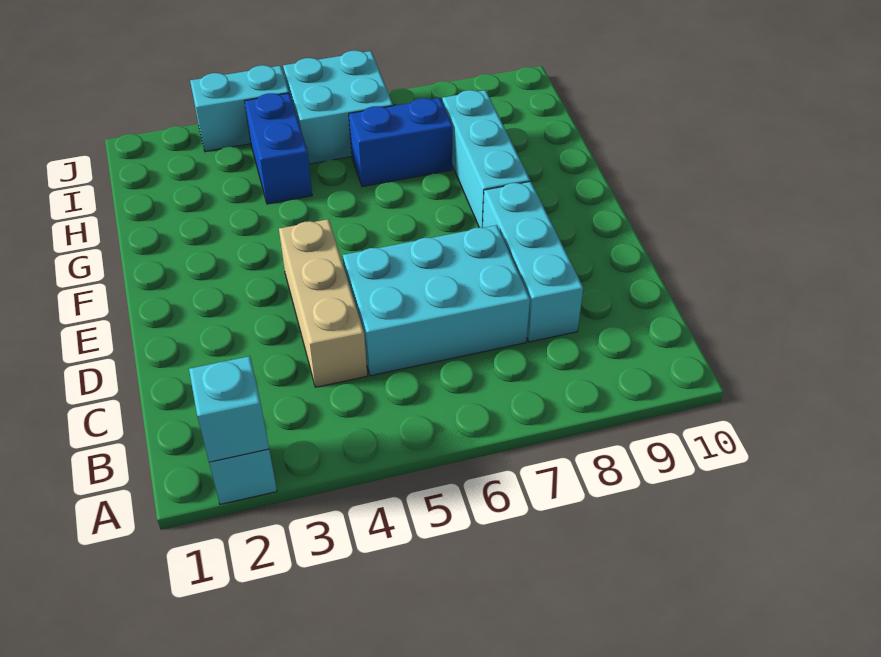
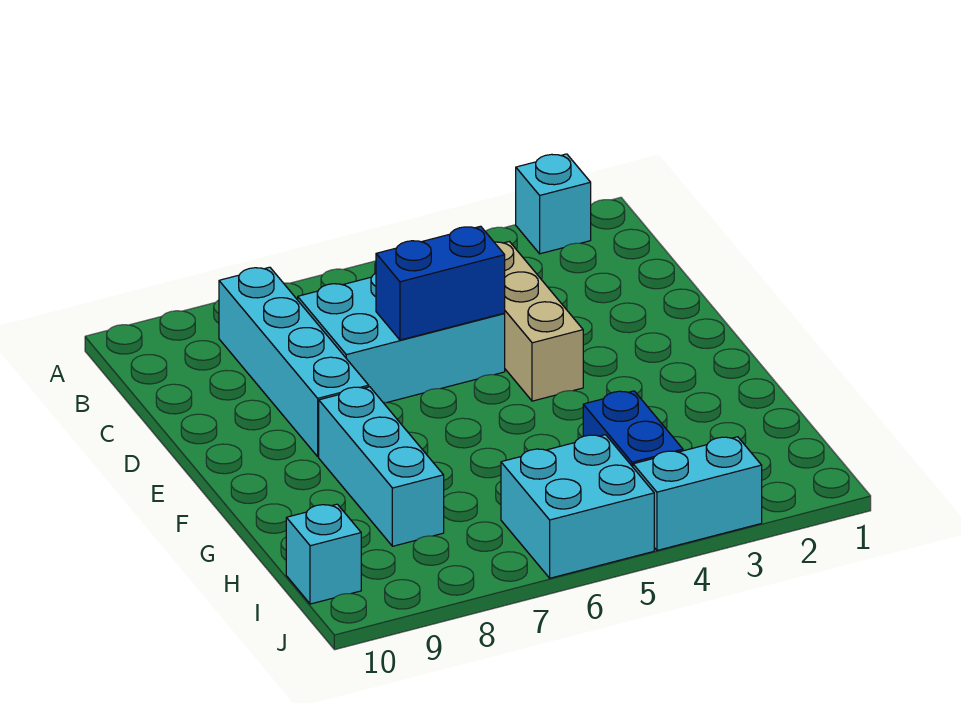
cyan brick A2 level 2 -> cyan brick I10 level 1
cyan brick C8:E8 level 1 -> cyan brick B8:E8 level 1
blue brick H6:H7 level 1 -> blue brick D5:D6 level 2

